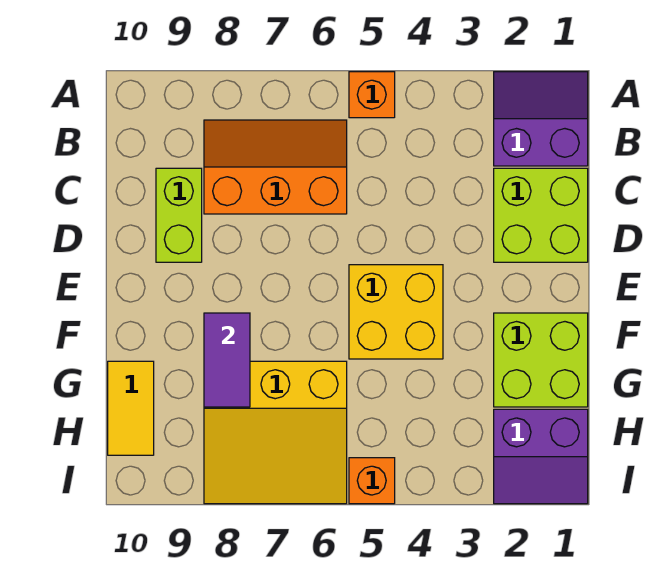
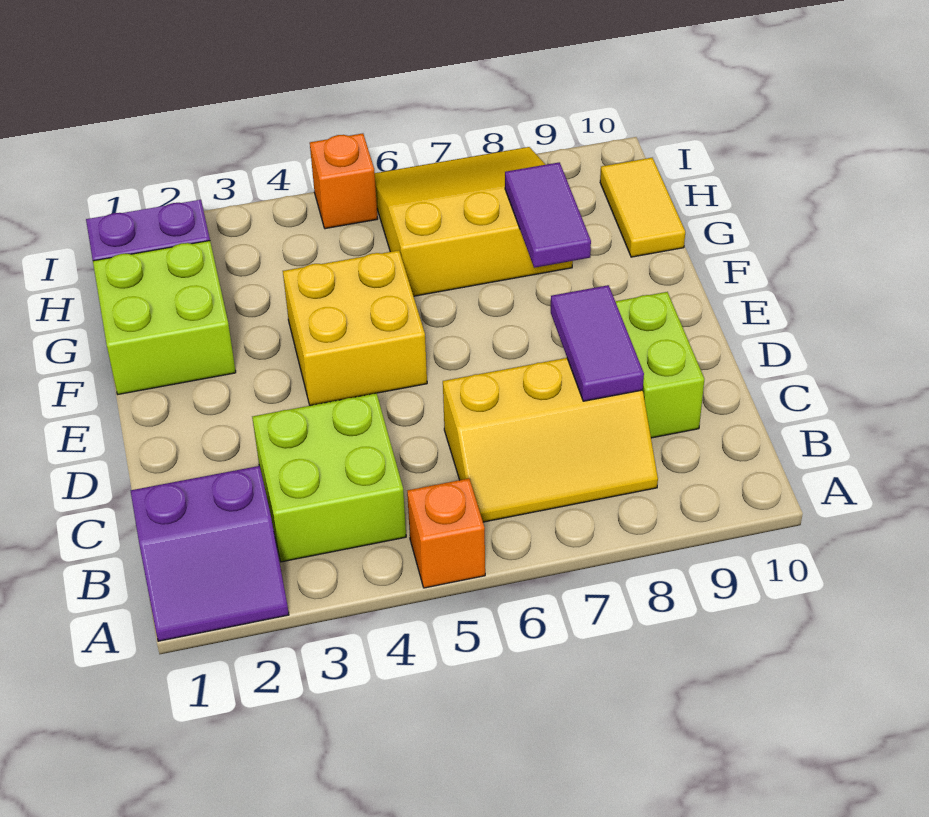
orange slope B6:C8 level 1 top C -> yellow slope B6:C8 level 1 top C
lime brick C1:D2 level 1 -> lime brick B3:C4 level 1
none -> purple tile C8:D8 level 2

